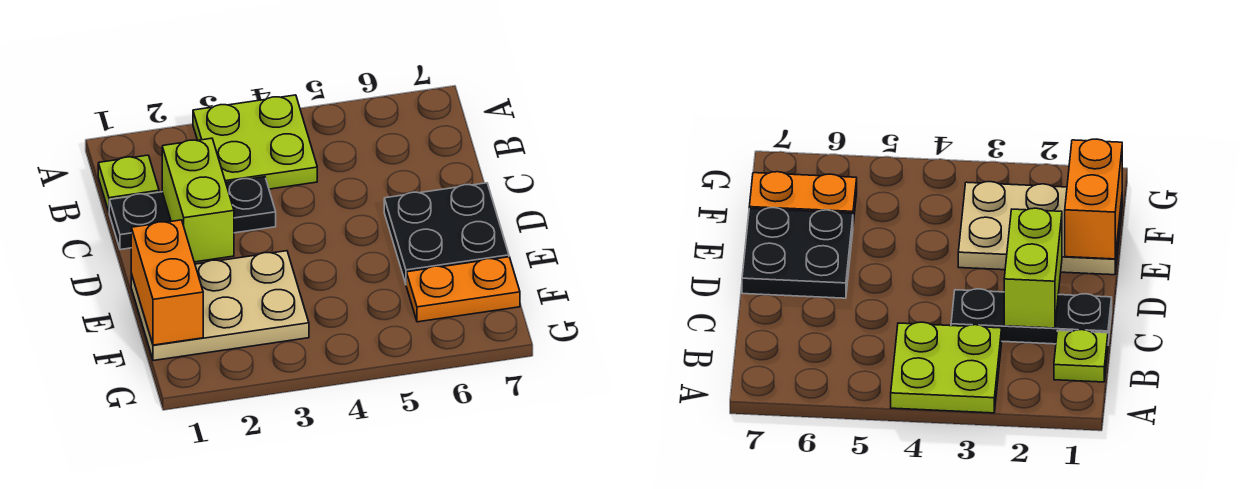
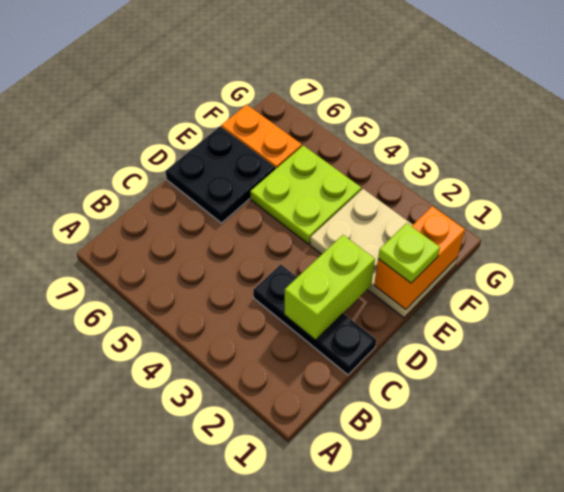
lime plate A3:B4 level 1 -> lime plate E4:F5 level 1
lime plate B1 level 1 -> lime plate E1 level 3

